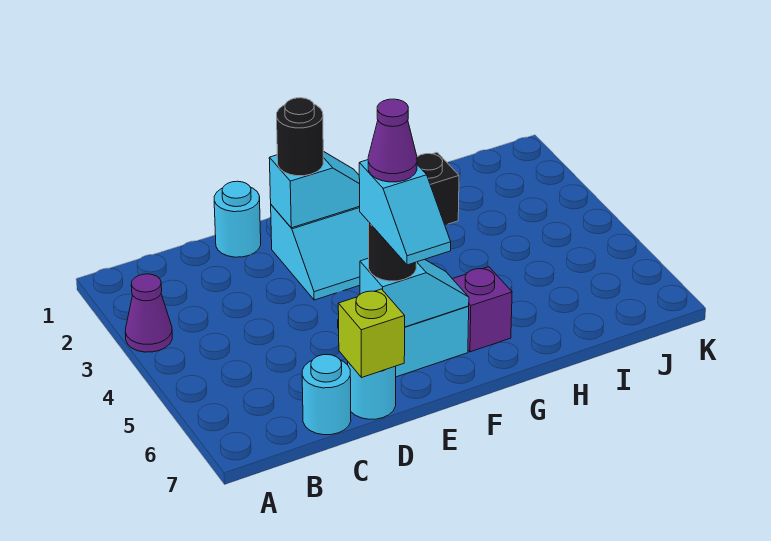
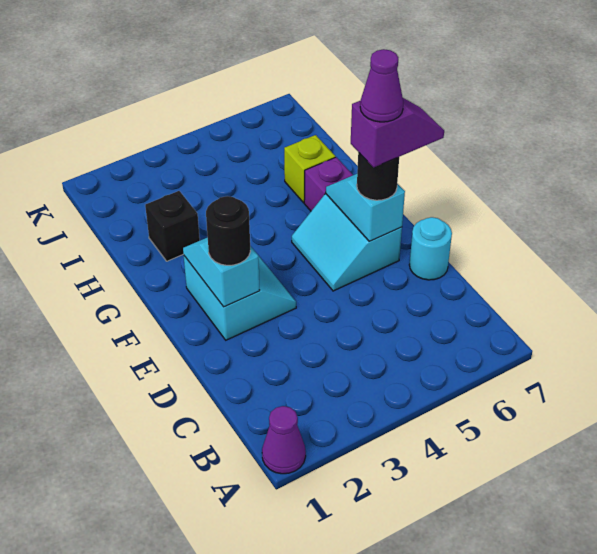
purple cone A3 level 1 -> purple cone A1 level 1
cyan round brick C7 level 1 -> none
cyan round brick D1 level 1 -> none
lime brick D7 level 2 -> lime brick H6 level 1
cyan slope E6:E7 level 4 top 6 -> purple slope E6:E7 level 4 top 6

